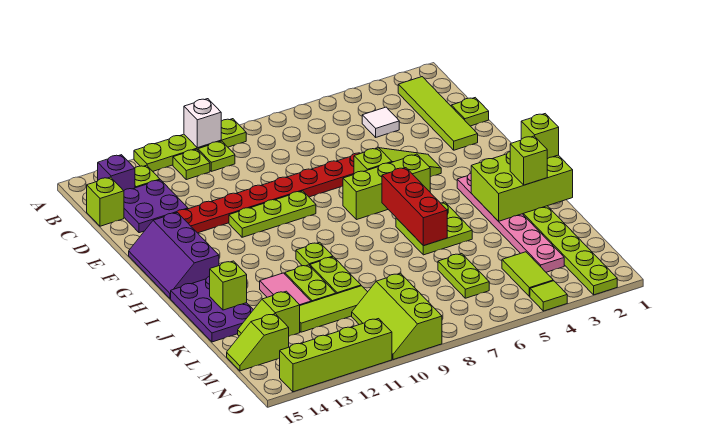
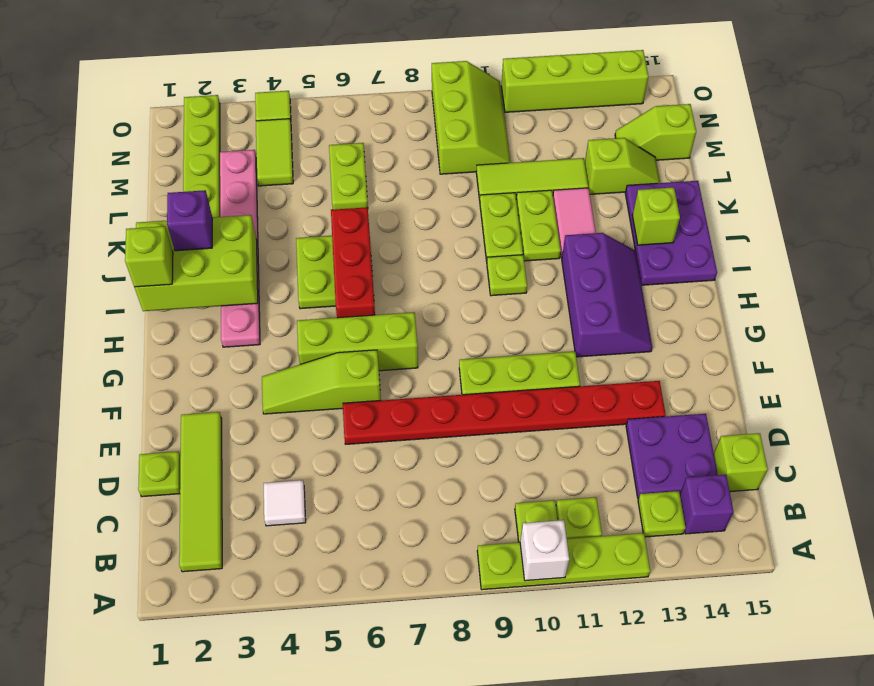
purple slope F14:H15 level 1 top 14 -> purple slope G12:I13 level 1 top 12
lime brick J2 level 3 -> purple brick J2 level 3
lime slope M14:M15 level 1 top 14 -> lime slope M14:M15 level 1 top 15

